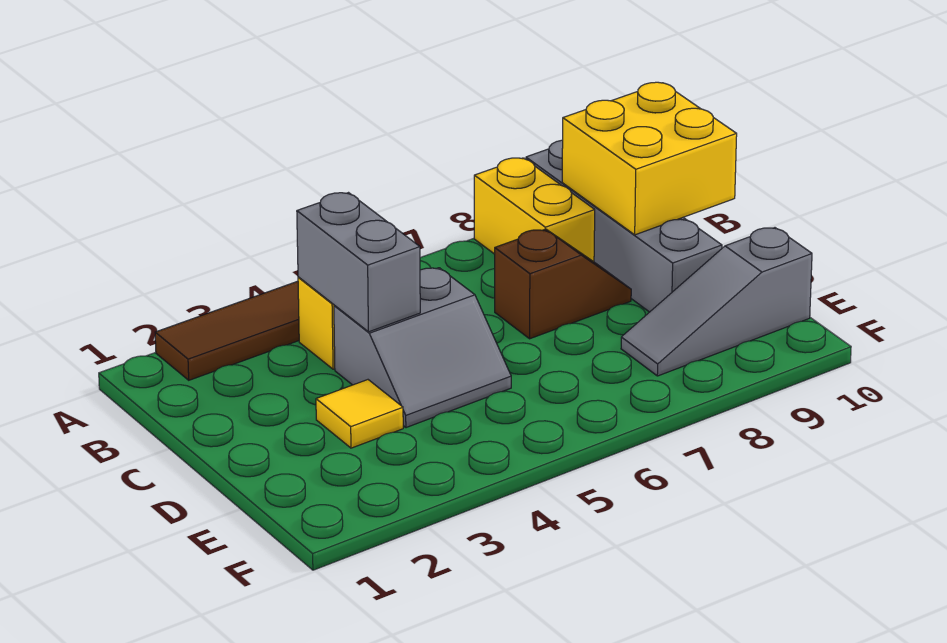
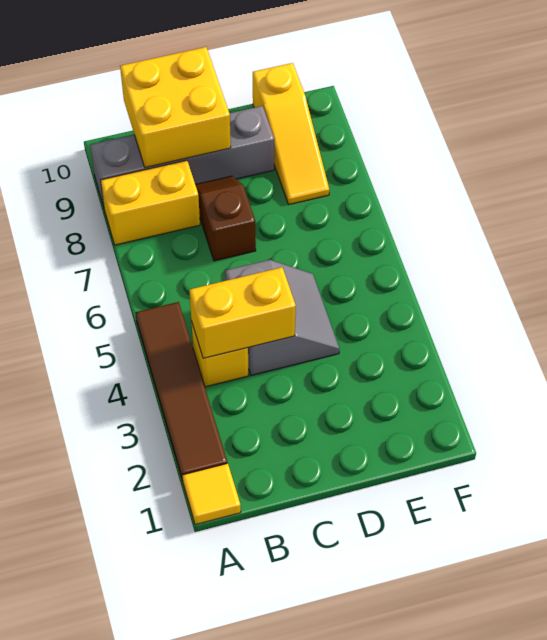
grey brick B4:C4 level 2 -> yellow brick B4:C4 level 2
yellow tile D3 level 1 -> yellow tile A1 level 1
grey slope E8:E10 level 1 top 10 -> yellow slope E8:E10 level 1 top 10

